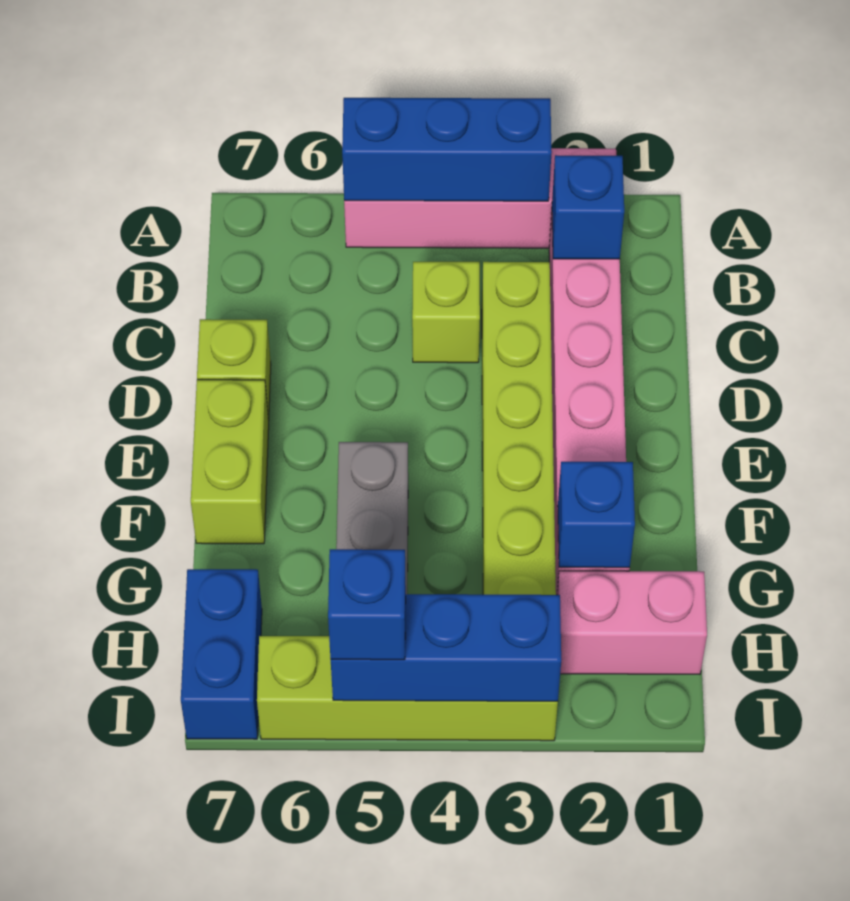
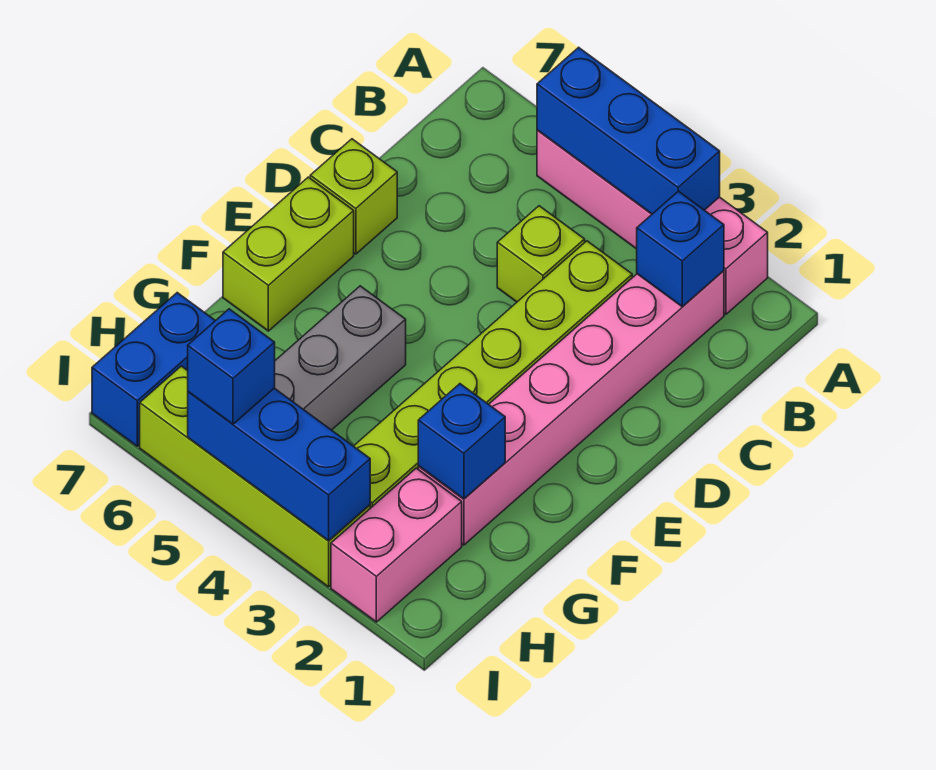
pink brick H1:H2 level 1 -> pink brick H2:I2 level 1

